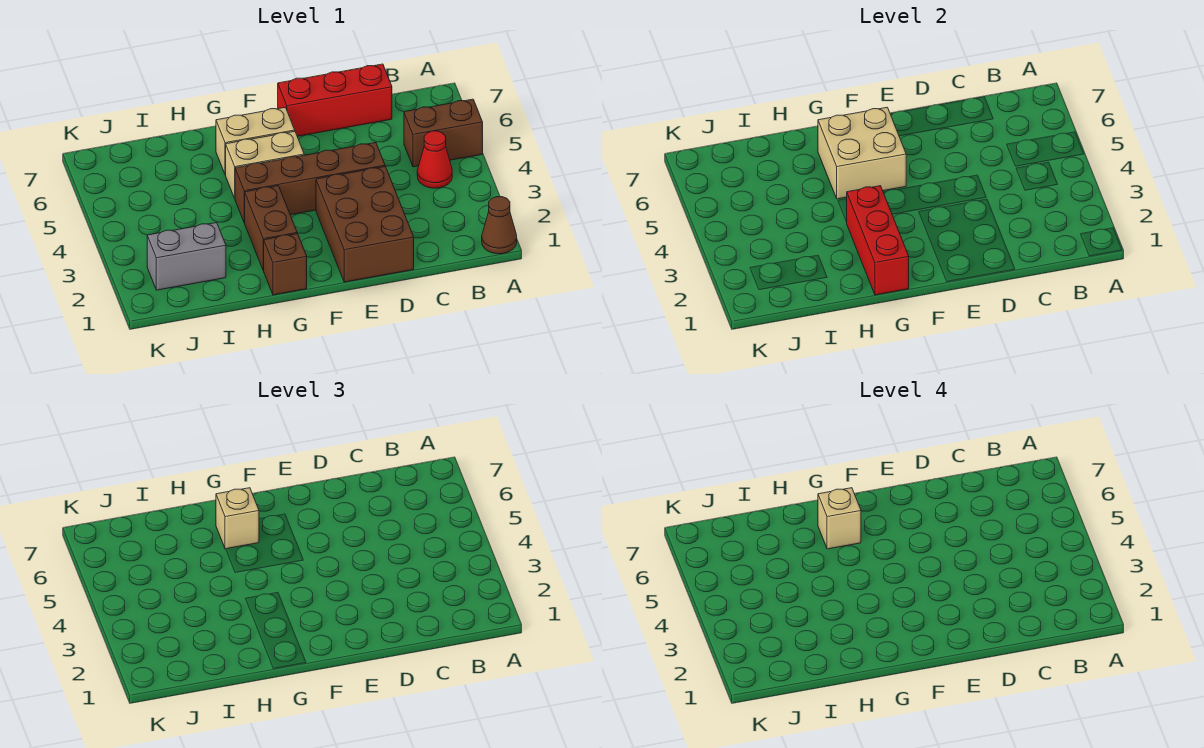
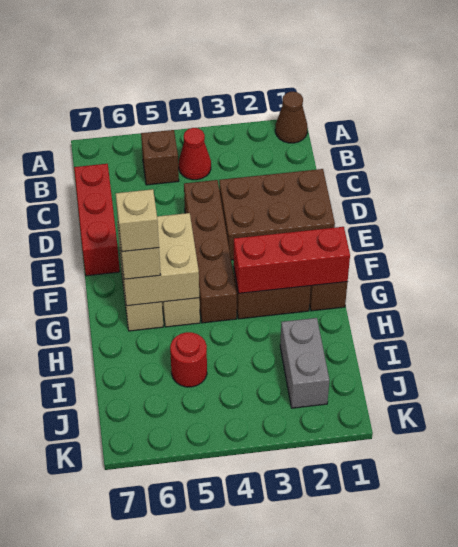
brown brick A5:B5 level 1 -> brown brick B5 level 1
none -> red round brick I5 level 1

